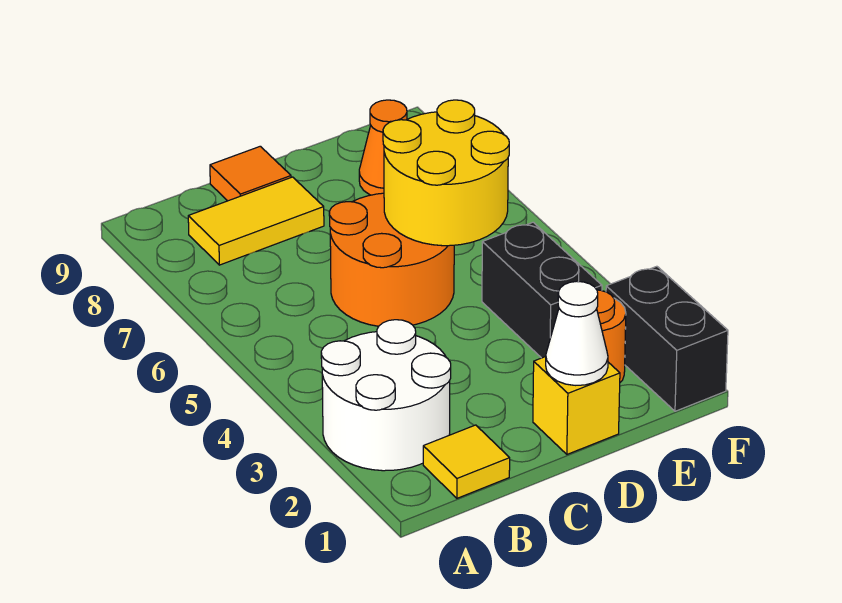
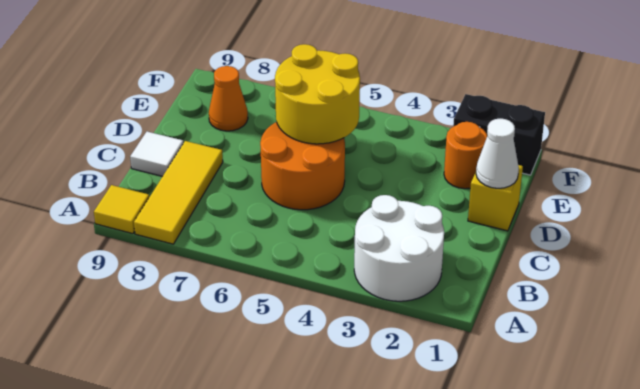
yellow tile B1 level 1 -> yellow tile A9 level 1
yellow tile B8:C8 level 1 -> yellow tile A8:C8 level 1
orange tile C9 level 1 -> white tile C9 level 1
black brick E3:E4 level 1 -> none

